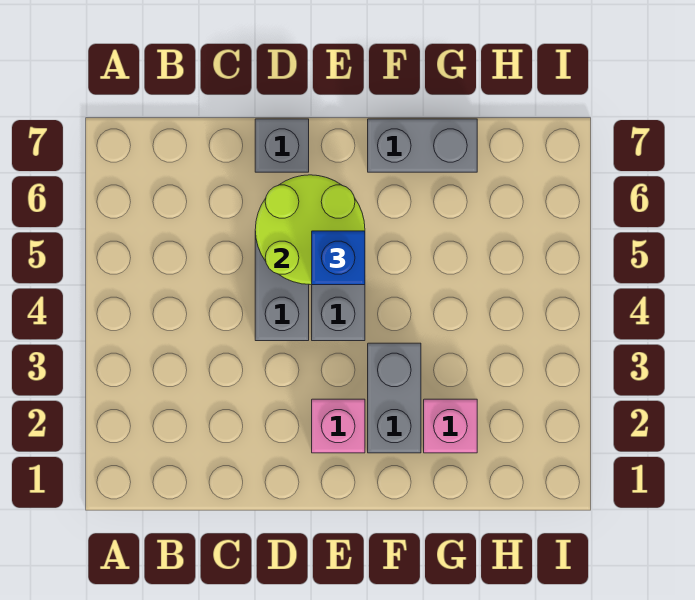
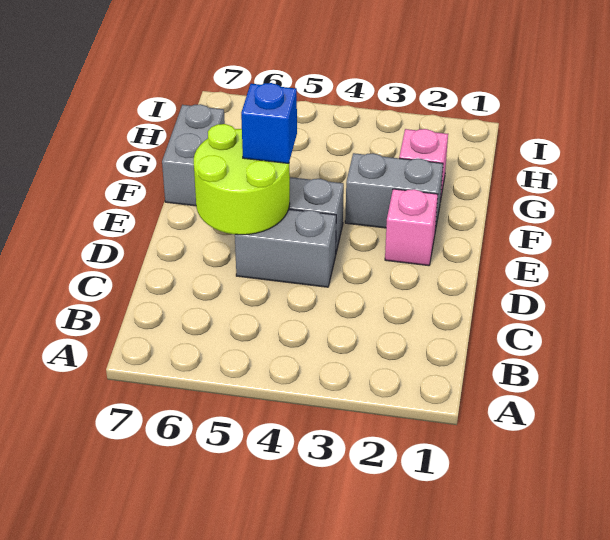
grey brick D7 level 1 -> none

